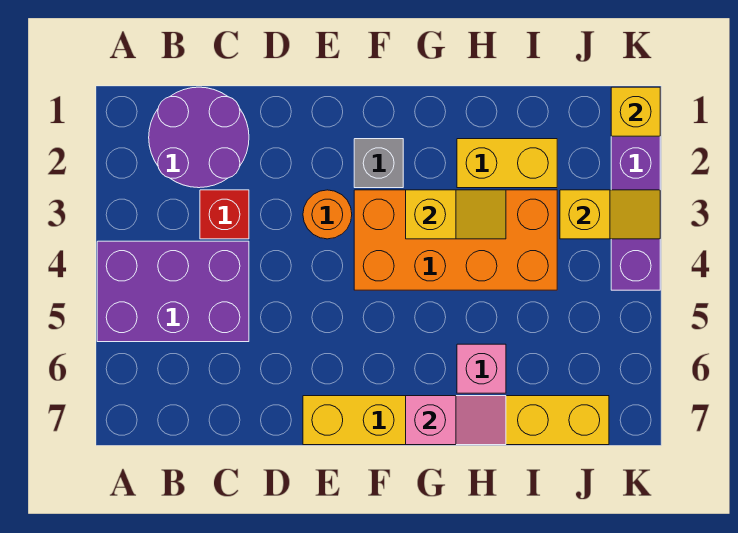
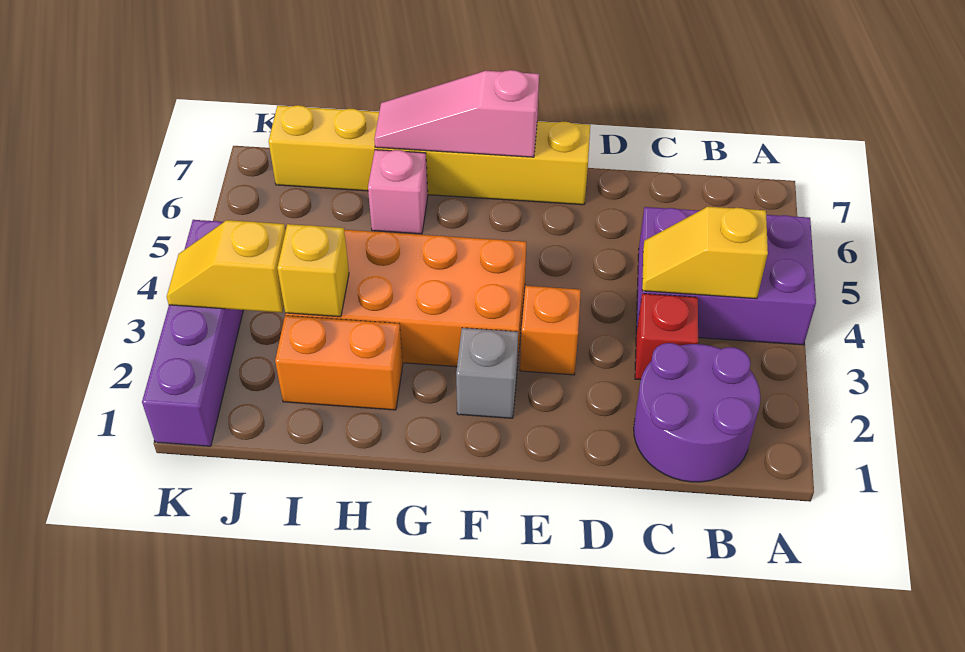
orange round brick E3 level 1 -> orange brick E3 level 1
yellow slope G3:H3 level 2 top G -> yellow slope B4:C4 level 2 top B
pink slope G7:H7 level 2 top G -> pink slope F7:H7 level 2 top F
yellow brick H2:I2 level 1 -> orange brick H2:I2 level 1
yellow brick K1 level 2 -> yellow brick I3 level 2

